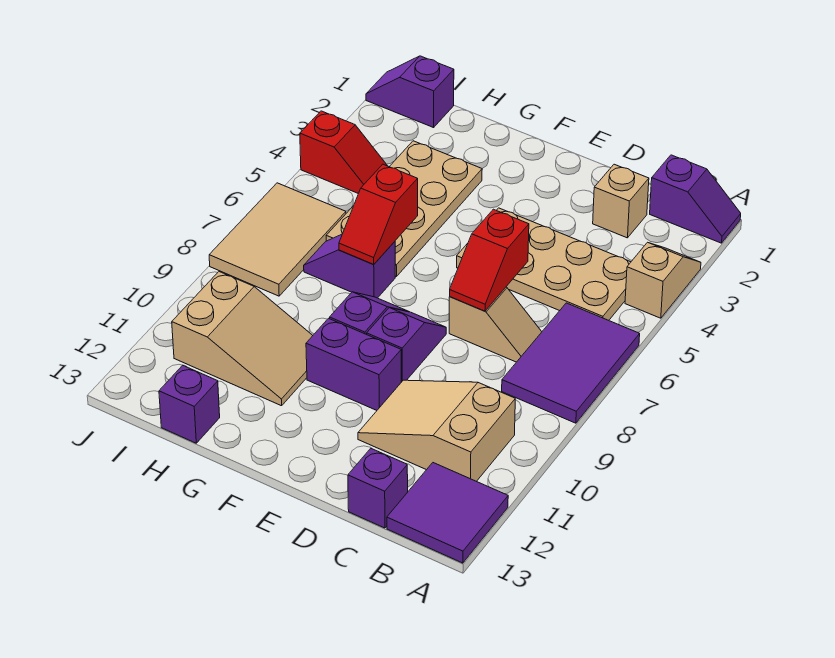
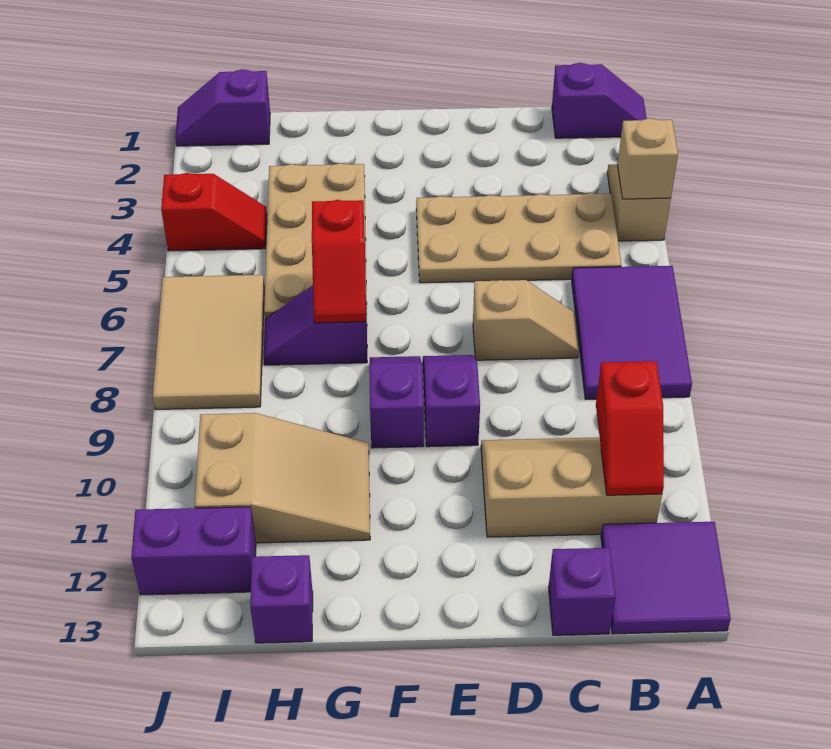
tan slope B10:D11 level 1 top B -> tan slope B10:D11 level 1 top 11
tan brick C2 level 1 -> tan brick A4 level 2
red slope D6:D7 level 2 top 6 -> red slope B10:B11 level 2 top 10
purple brick E10:F10 level 1 -> purple brick I12:J12 level 1

